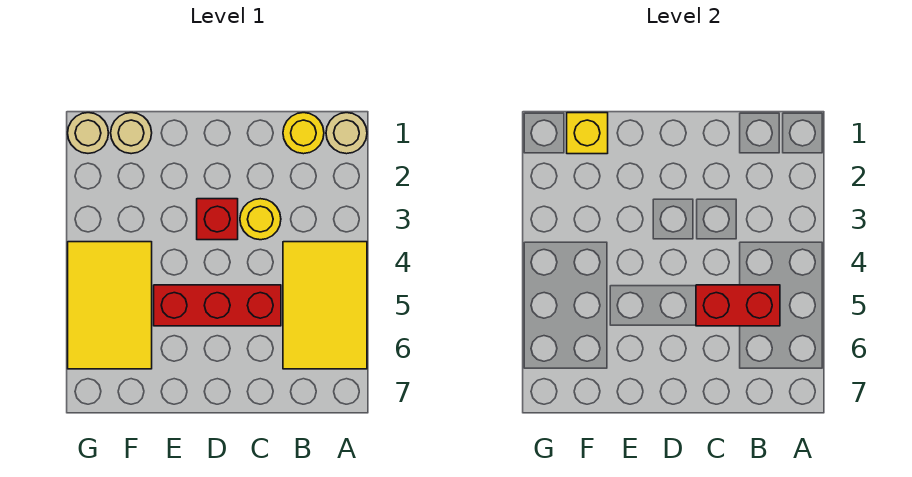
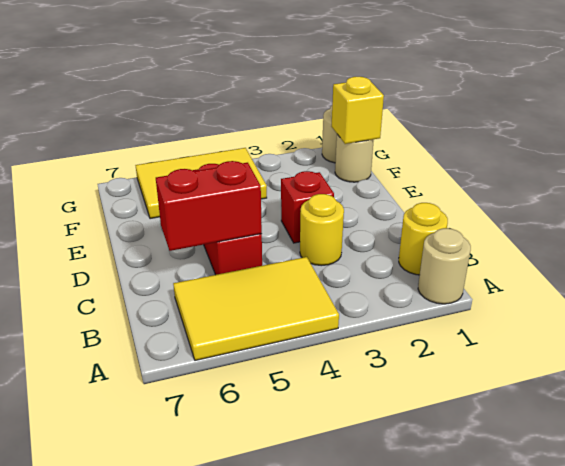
red brick B5:C5 level 2 -> red brick C5:C6 level 2

